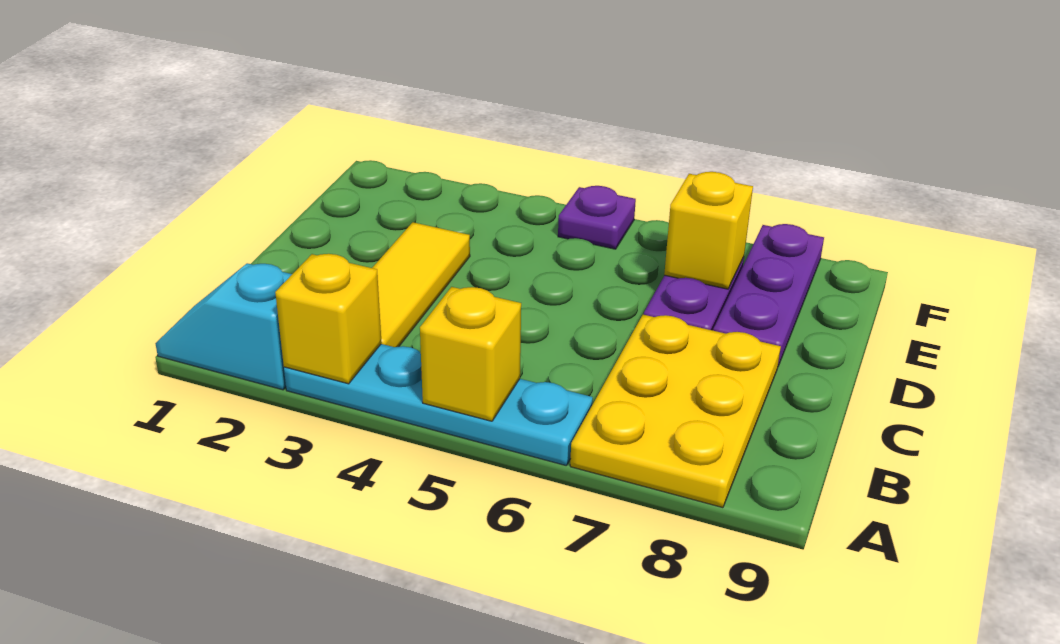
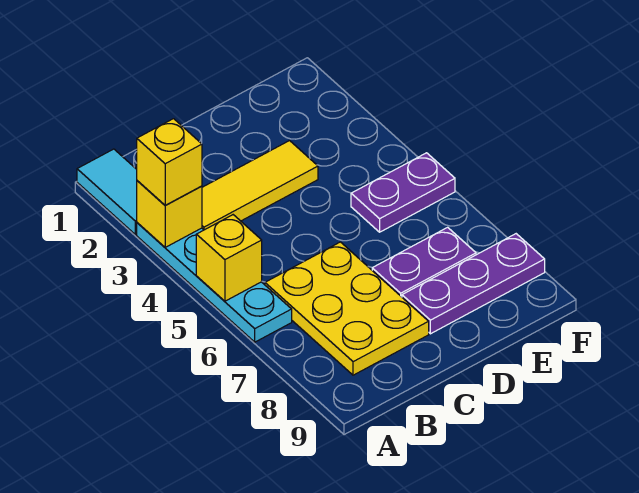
cyan slope A1:A2 level 1 top 2 -> cyan tile A1:A2 level 1
yellow plate A7:C8 level 1 -> yellow plate B6:C8 level 1
yellow brick E7 level 2 -> yellow brick A3 level 3
purple plate F5 level 1 -> purple plate E5:F5 level 1

